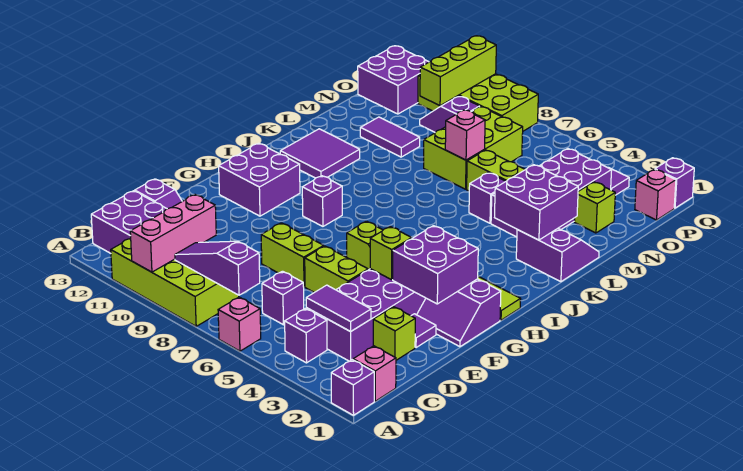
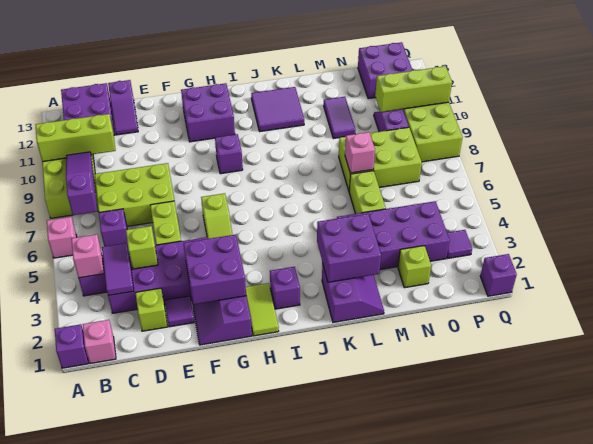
pink brick A10:C10 level 2 -> lime brick A10:C10 level 2
lime brick E7:E8 level 1 -> lime brick C7:E8 level 1
lime brick F4 level 2 -> lime brick D4 level 2
purple brick L5 level 1 -> purple brick I2 level 1
pink brick P1 level 1 -> pink brick B4 level 2

